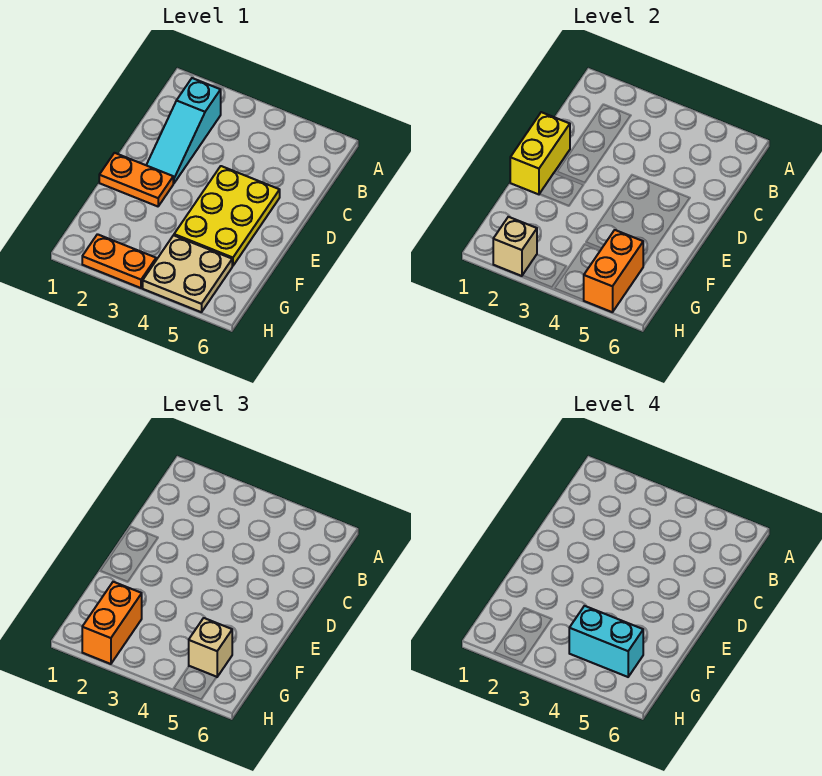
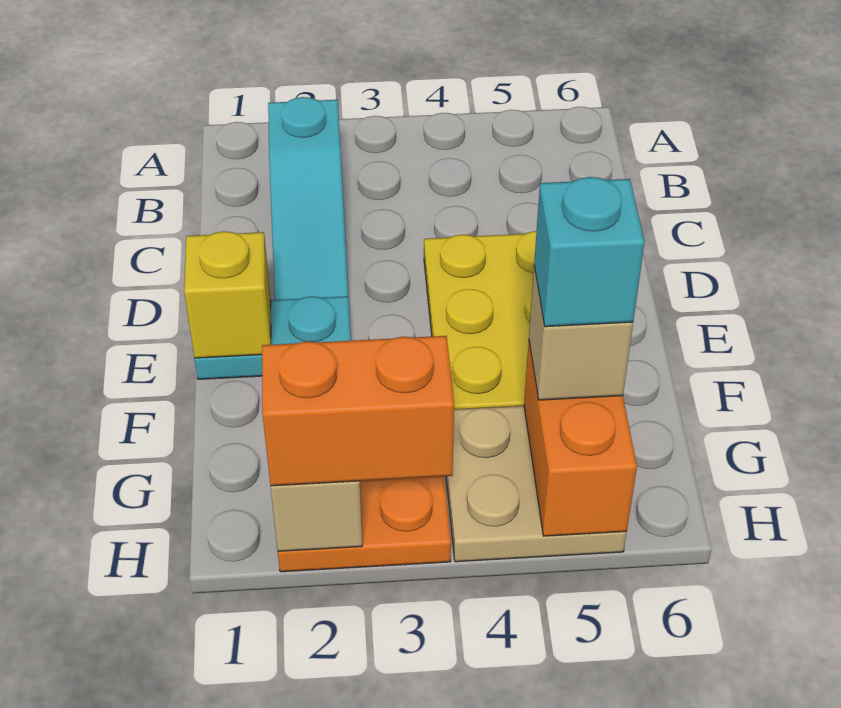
yellow brick D1:E1 level 2 -> yellow brick E1 level 2
orange plate E1:E2 level 1 -> cyan plate E1:E2 level 1
orange brick G2:H2 level 3 -> orange brick H2:H3 level 3
cyan brick G4:G5 level 4 -> cyan brick G5 level 4

